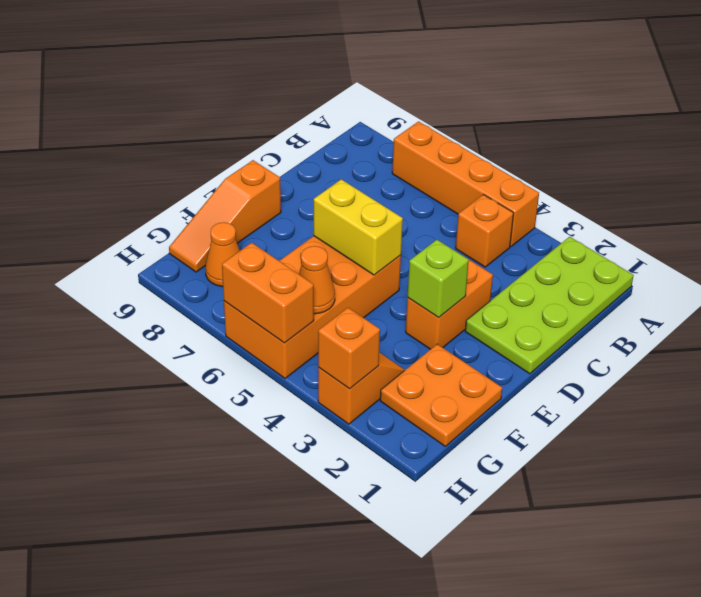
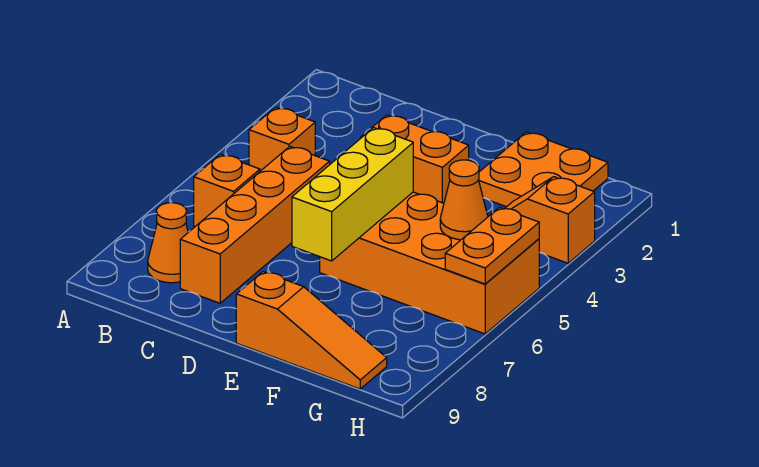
lime plate A1:D2 level 1 -> none
orange brick A4:A7 level 1 -> orange brick C5:C8 level 1
lime brick E3 level 2 -> none
yellow brick E5:E6 level 2 -> yellow brick E5:E7 level 2
orange cone G8 level 1 -> orange cone B8 level 1
orange brick H3 level 2 -> orange brick B6 level 1
orange brick H5:H6 level 2 -> orange plate H5:H6 level 2

